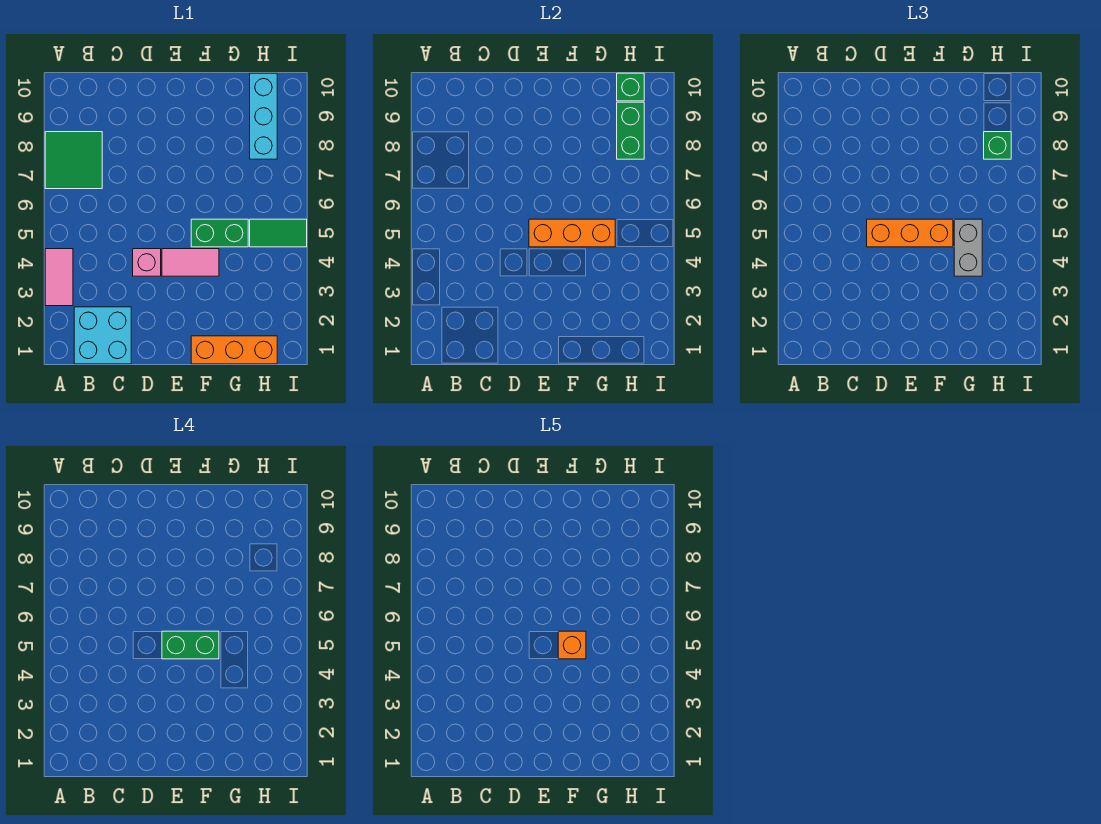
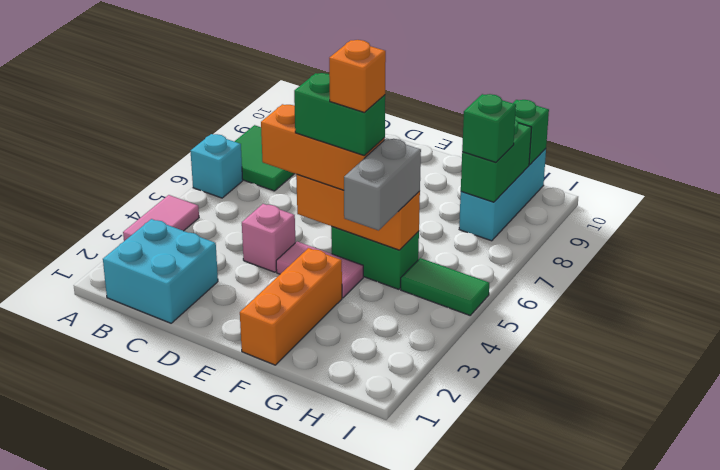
none -> cyan brick A6 level 1
orange brick F1:H1 level 1 -> orange brick F1:F3 level 1

